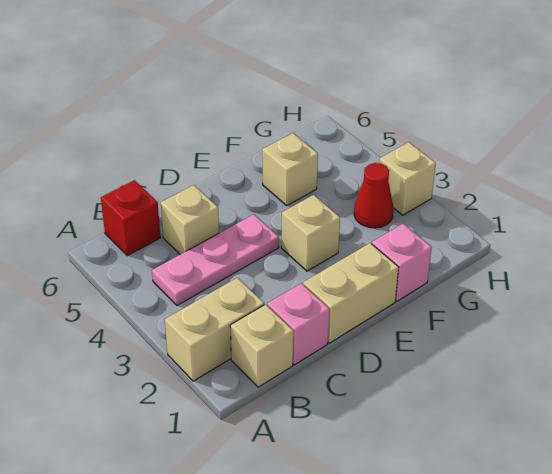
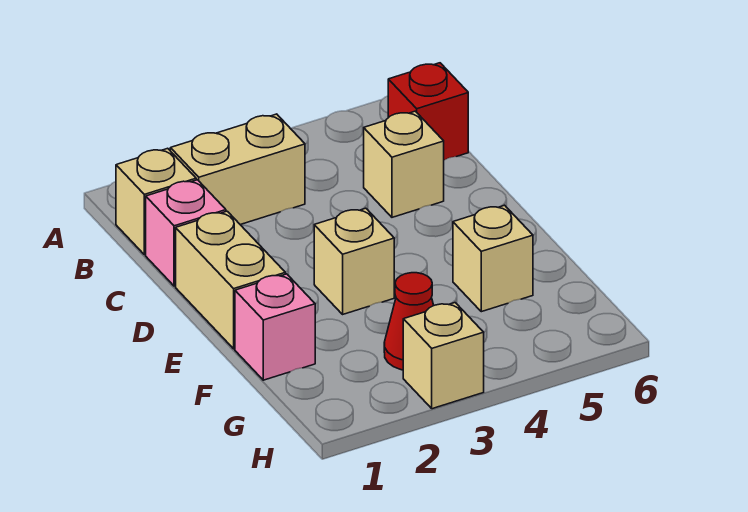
tan brick A2:B2 level 1 -> tan brick B2:B3 level 1
pink plate B4:D4 level 1 -> none

